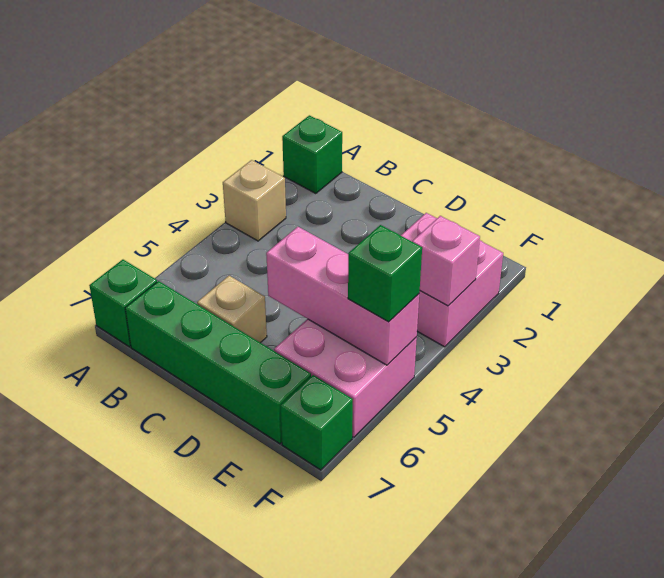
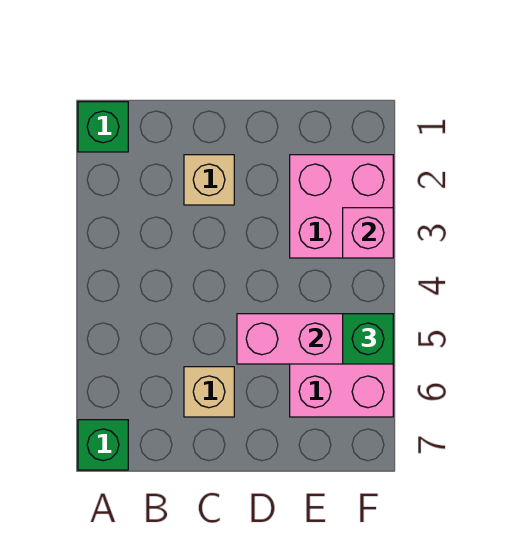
tan brick A3 level 1 -> tan brick C2 level 1
green brick B7:E7 level 1 -> none
green brick F7 level 1 -> none

